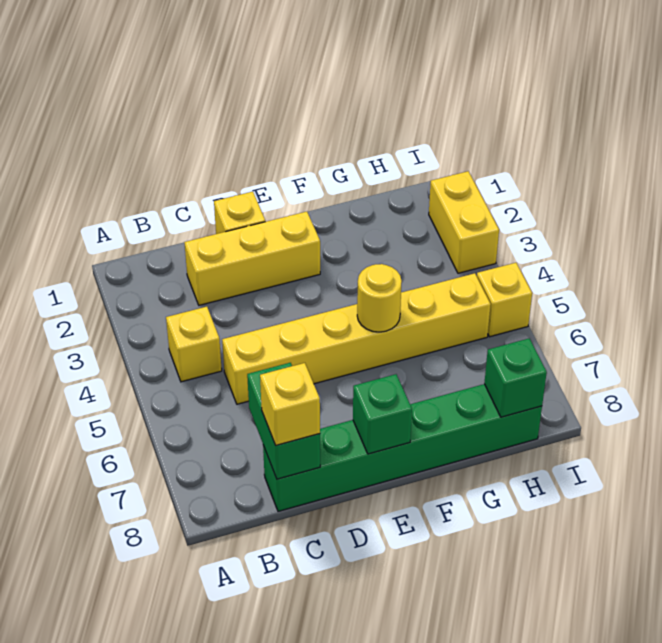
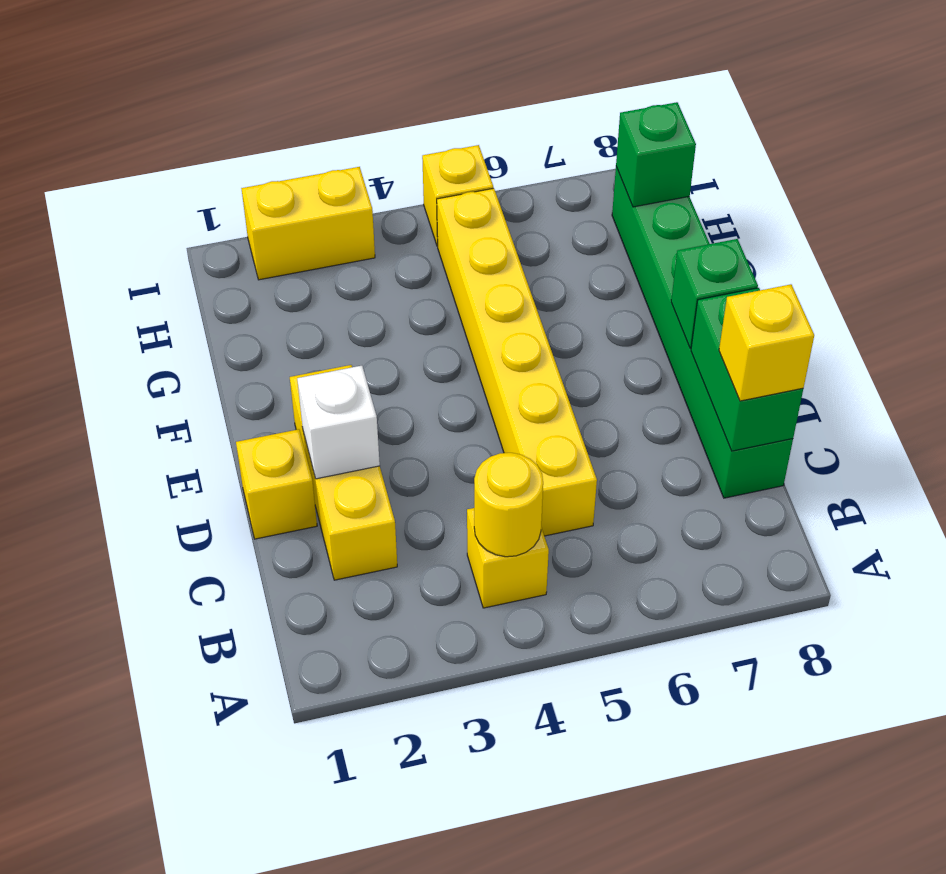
green brick C7:C8 level 2 -> green brick C8:D8 level 2
none -> white brick D2 level 2
yellow round brick F5 level 2 -> yellow round brick B4 level 2

